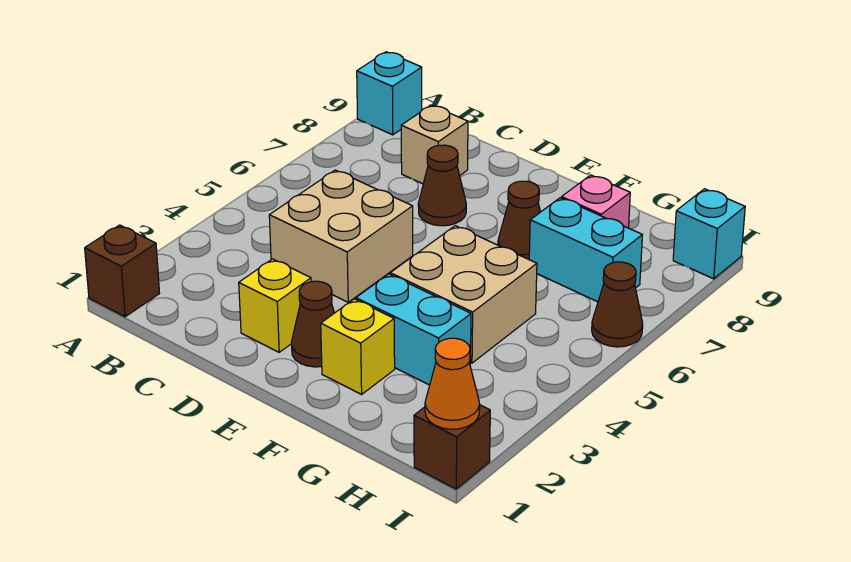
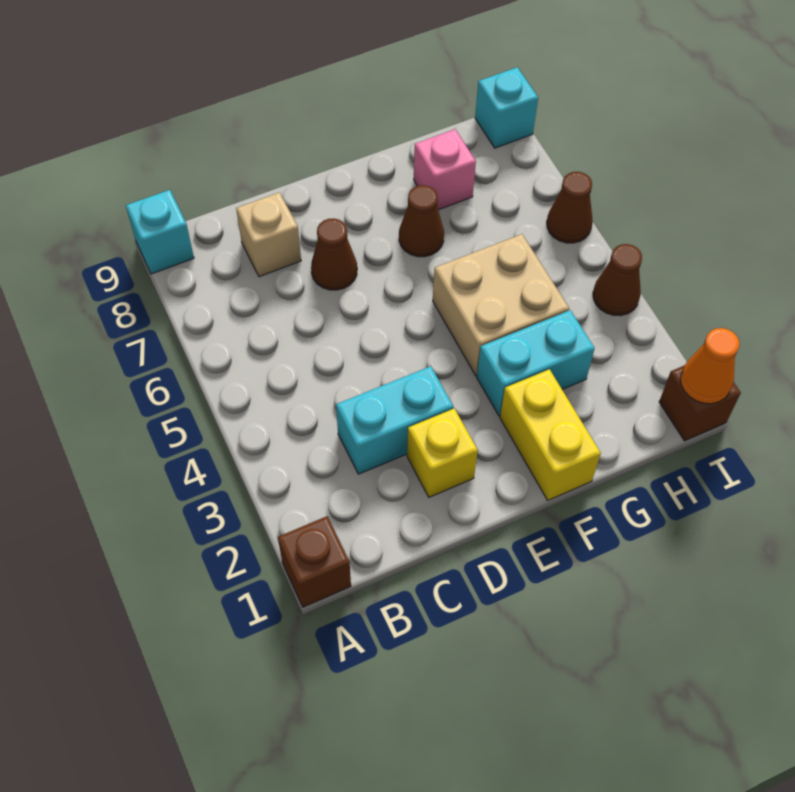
tan brick C4:D5 level 1 -> none
brown cone E2 level 1 -> brown cone I4 level 1
yellow brick F2 level 1 -> yellow brick F1:F2 level 1
cyan brick G7:H7 level 1 -> cyan brick C3:D3 level 1

